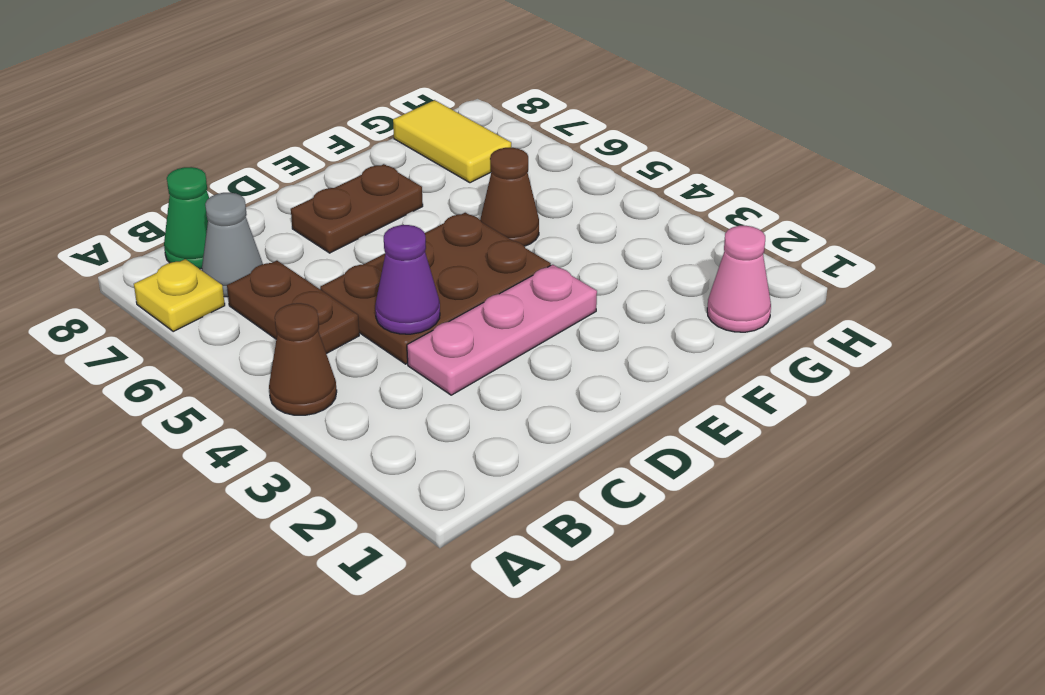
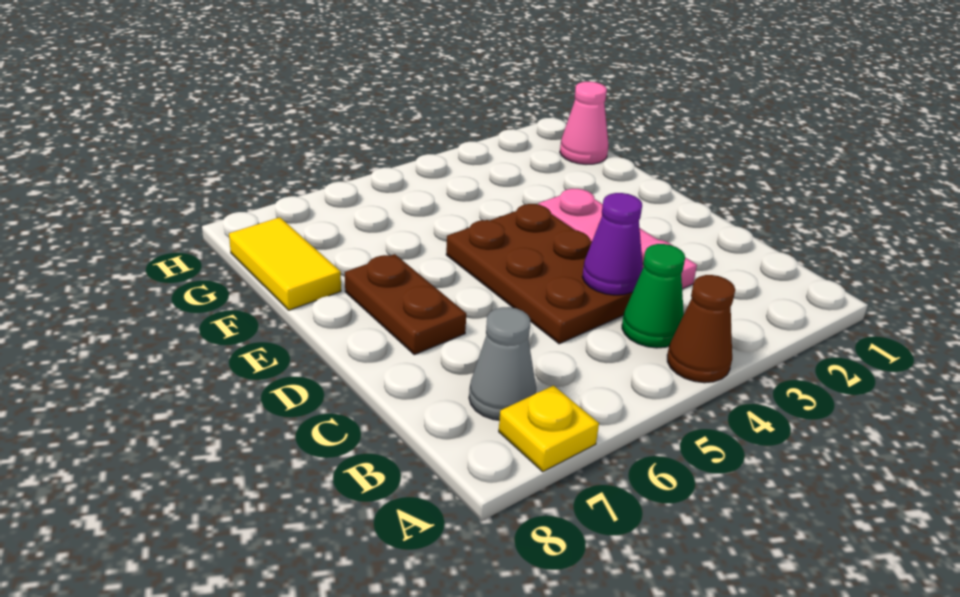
brown plate B5:B6 level 1 -> none
green cone B8 level 1 -> green cone B4 level 1
brown cone F5 level 1 -> none
yellow tile G7:G8 level 1 -> yellow tile F8:G8 level 1

